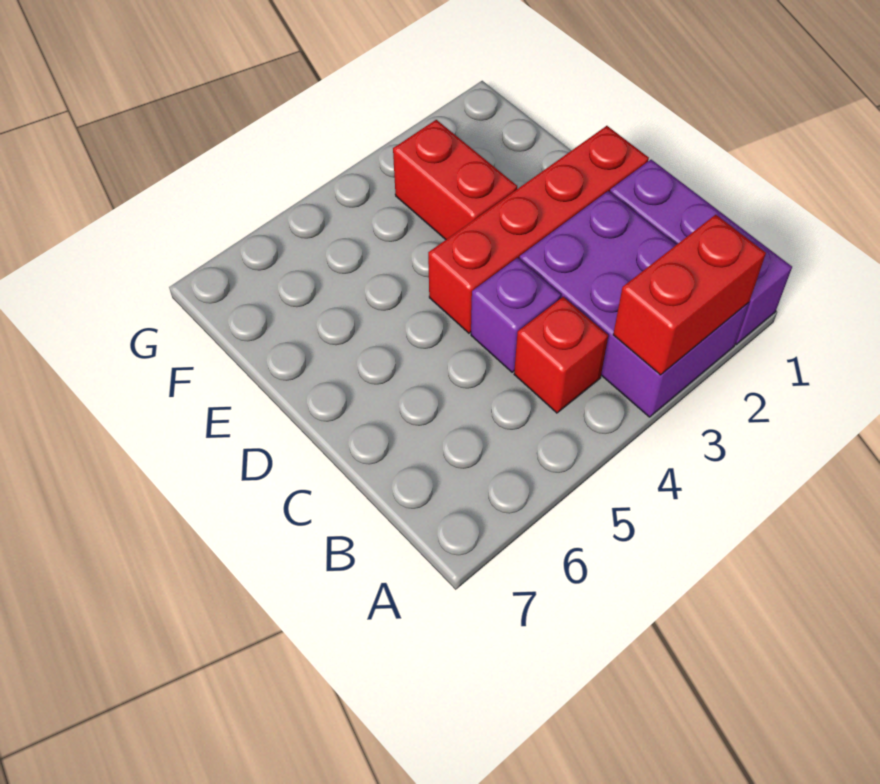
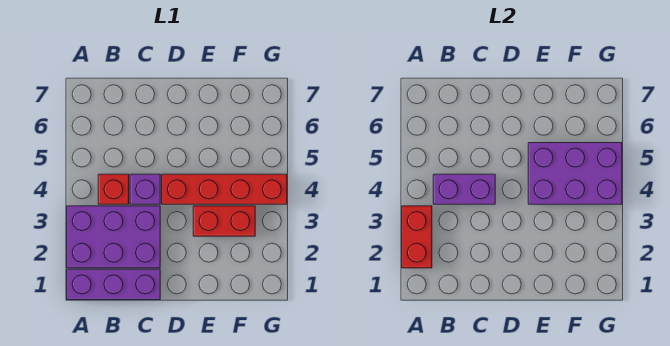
none -> purple brick B4:C4 level 2
red brick D1:D4 level 1 -> red brick D4:G4 level 1
none -> purple brick E4:G5 level 2

